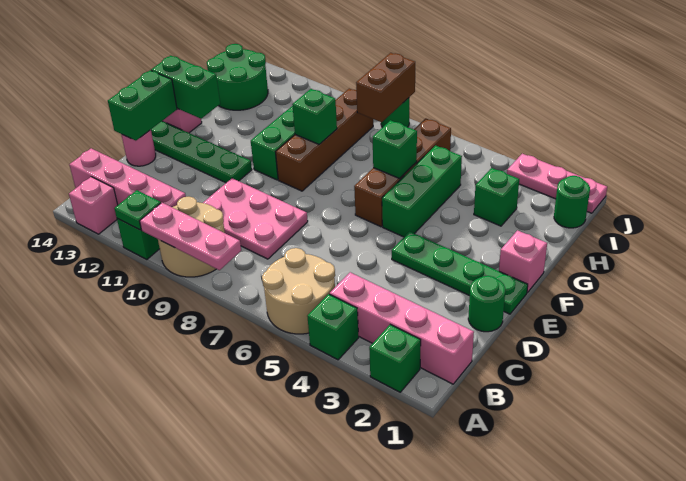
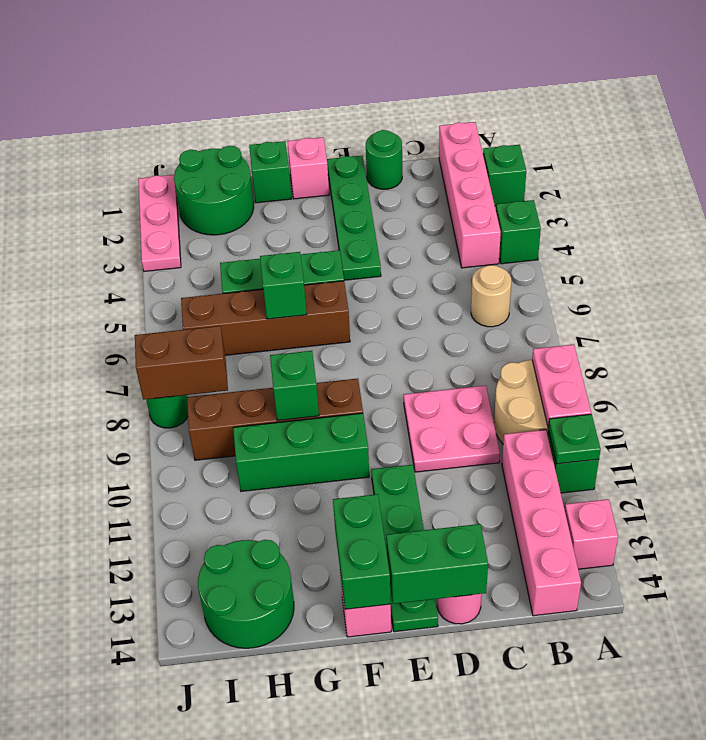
tan round brick A5:B6 level 1 -> tan round brick B6 level 1
pink plate A8:A10 level 2 -> pink plate A9:A10 level 2
pink plate C8:D10 level 1 -> pink plate C9:D10 level 1
green brick H3 level 1 -> green brick G1 level 1
green round brick I1 level 1 -> green round brick H1:I2 level 1

